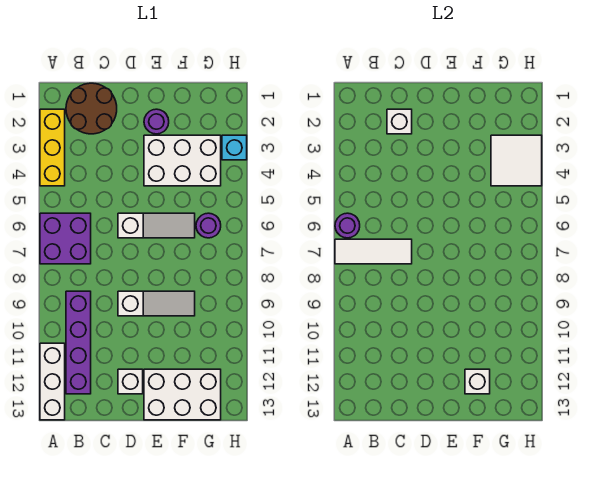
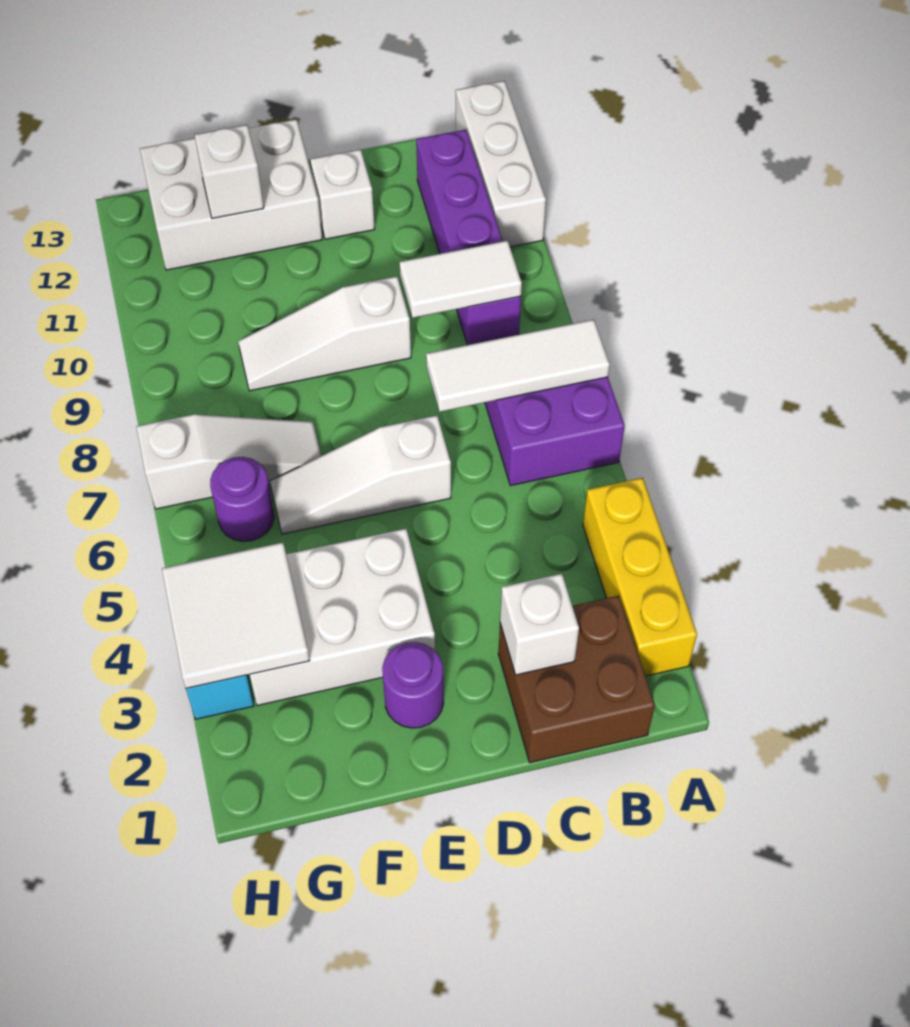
purple round brick A6 level 2 -> none
brown round brick B1:C2 level 1 -> brown brick B1:C2 level 1
none -> white tile B9:C9 level 2
none -> white slope F7:H7 level 1 top H

